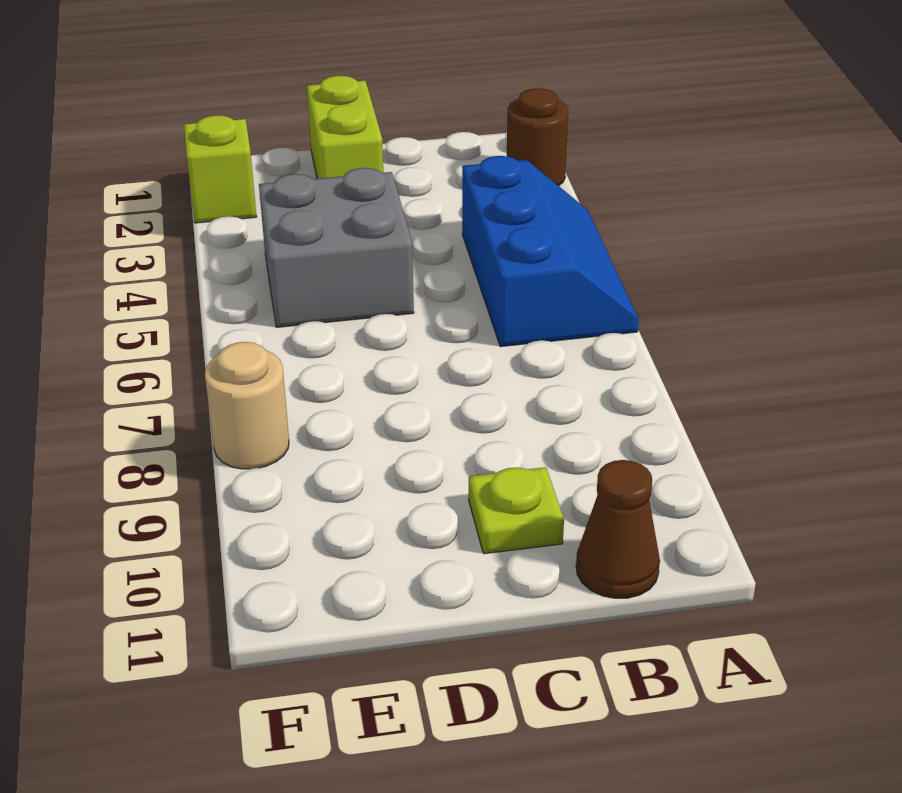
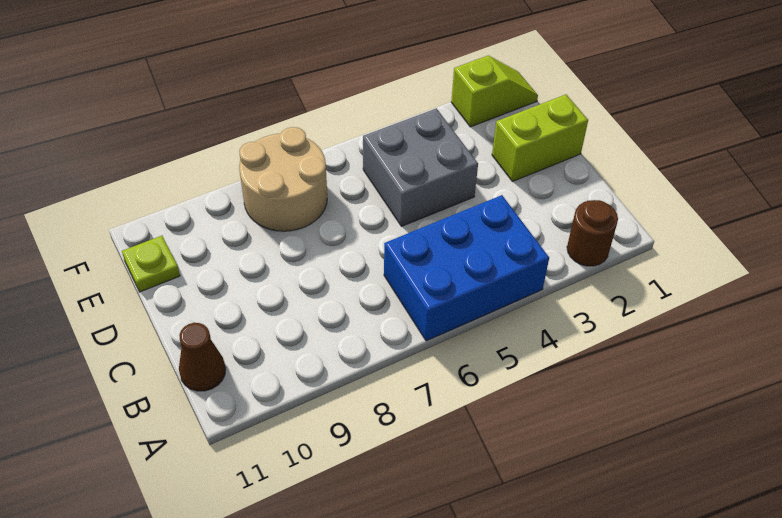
blue slope A4:B6 level 1 top B -> blue brick A4:B6 level 1
lime plate C10 level 1 -> lime plate E11 level 1
tan round brick F8 level 1 -> tan round brick E7:F8 level 1

